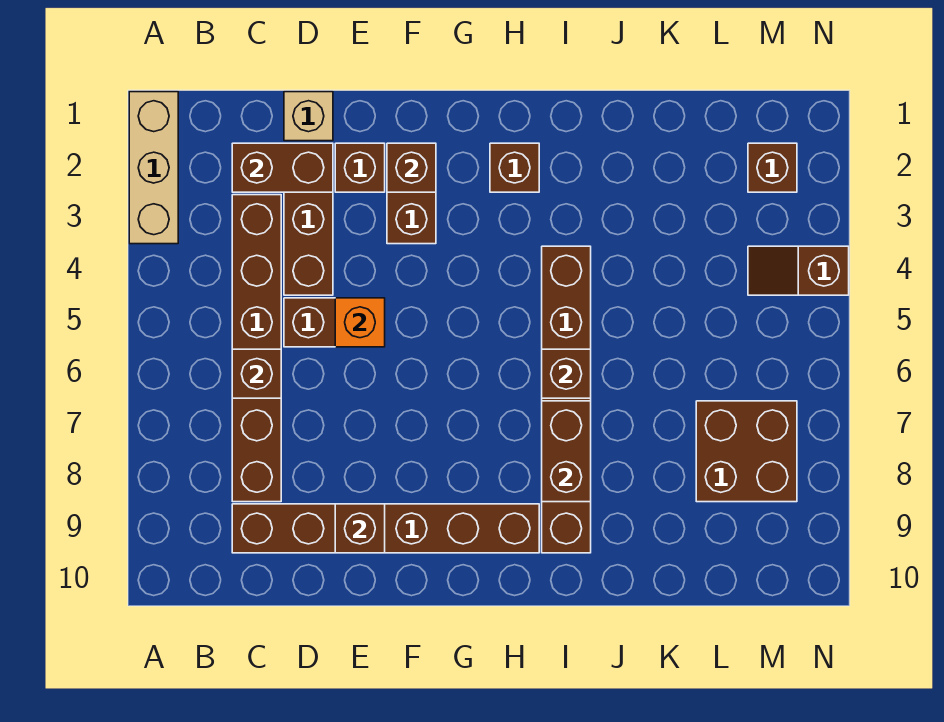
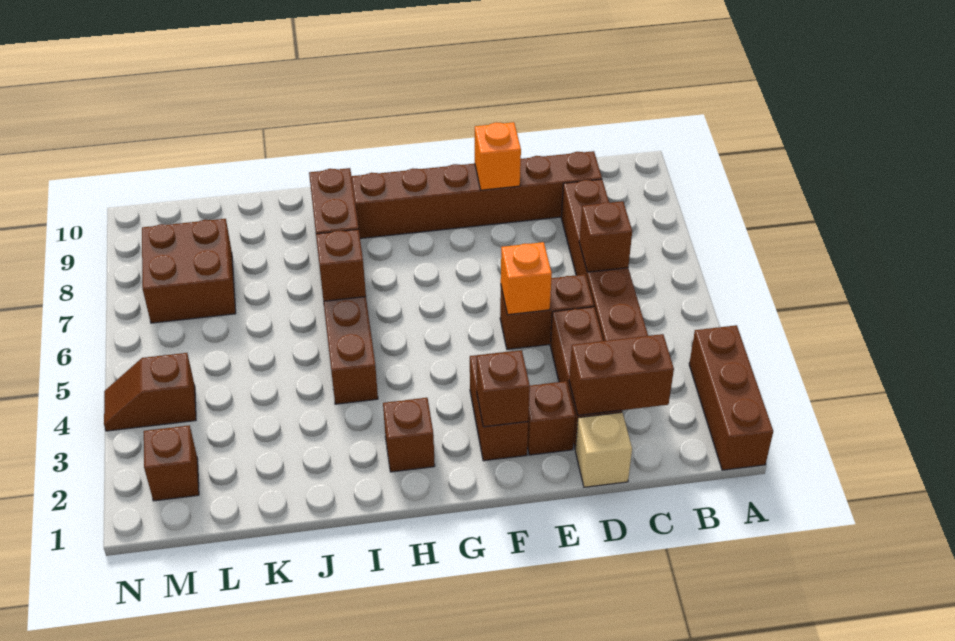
tan brick A1:A3 level 1 -> brown brick A1:A3 level 1
brown brick E9 level 2 -> orange brick E9 level 2
brown slope M4:N4 level 1 top N -> brown slope M4:N4 level 1 top M

